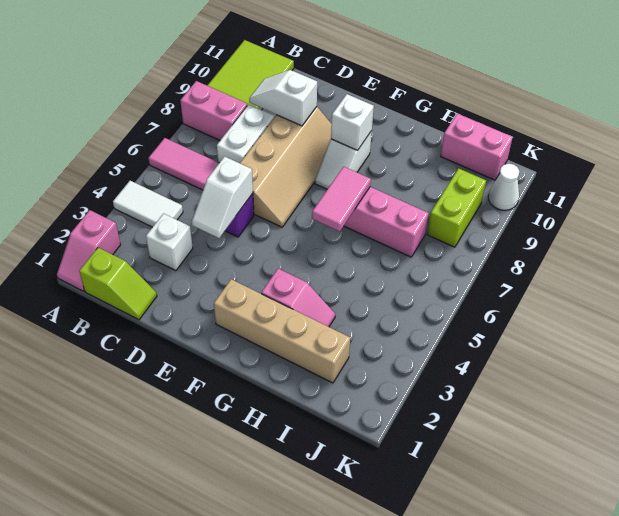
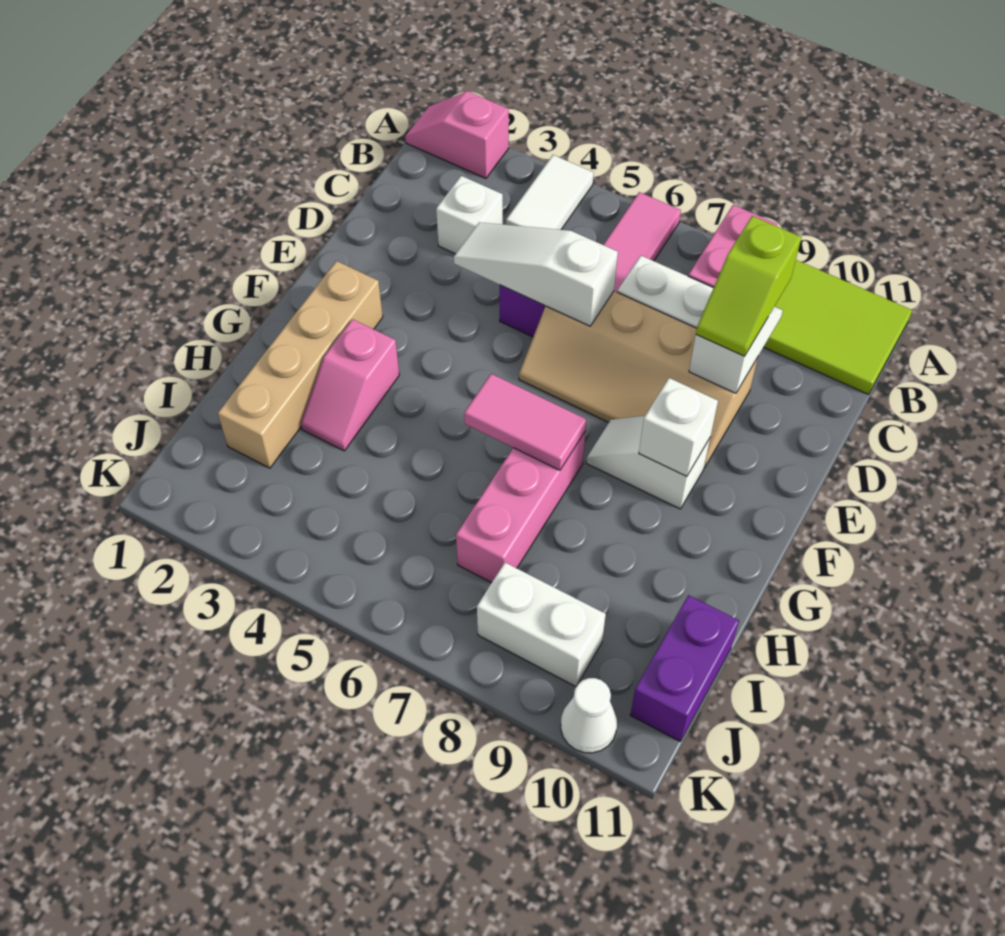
lime slope B1:C1 level 1 top B -> lime slope C9:D9 level 3 top C
white slope D4:D5 level 2 top 5 -> white slope D4:D6 level 2 top 6
pink brick I11:J11 level 1 -> purple brick I11:J11 level 1
lime brick J8:J9 level 1 -> white brick J8:J9 level 1

